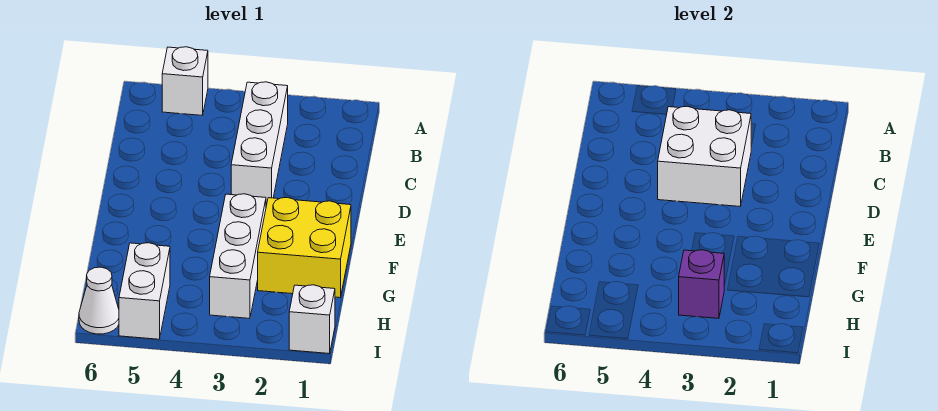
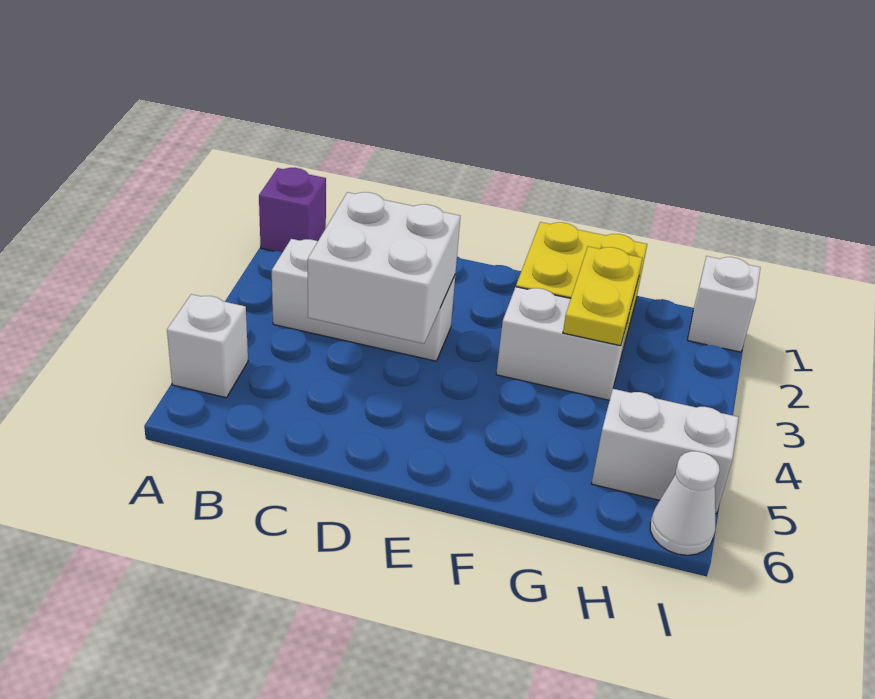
white brick F3:H3 level 1 -> white brick F3:G3 level 1
none -> yellow plate G2:G3 level 2
purple brick H3 level 2 -> purple brick A1 level 1

